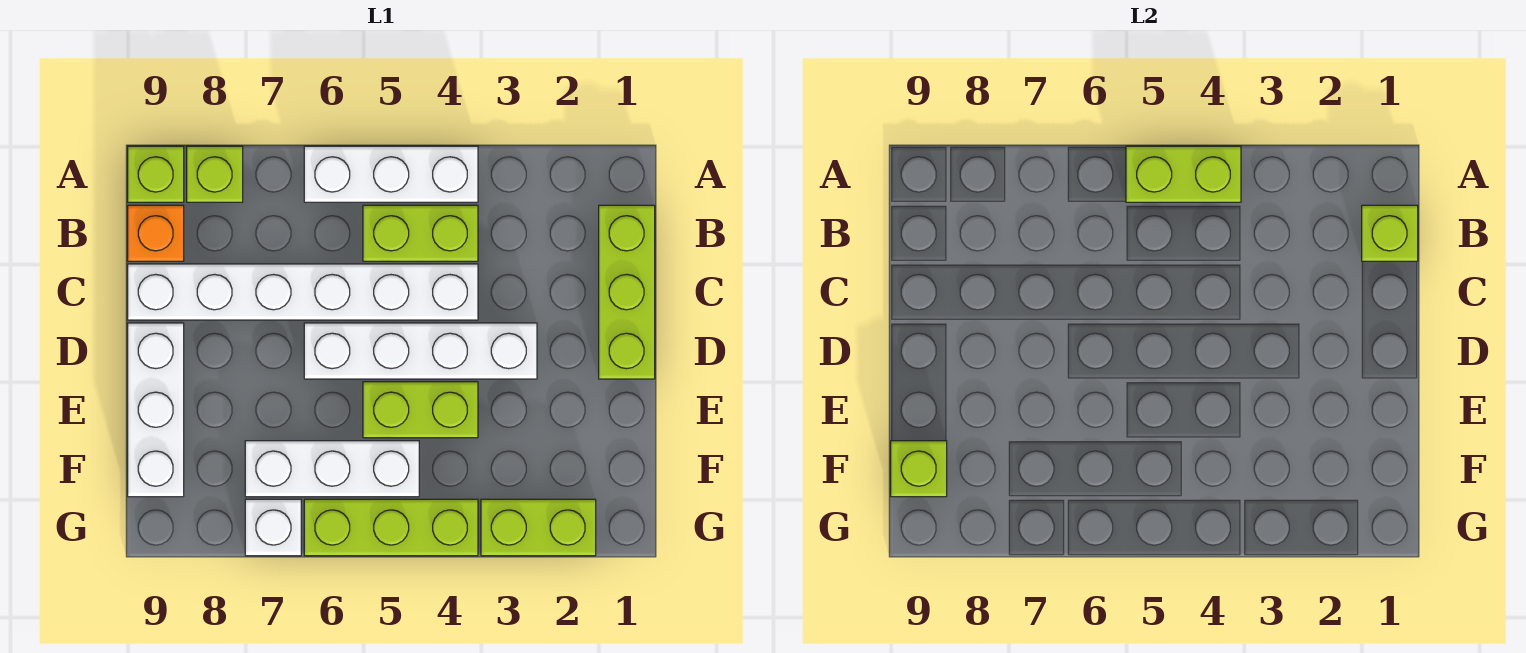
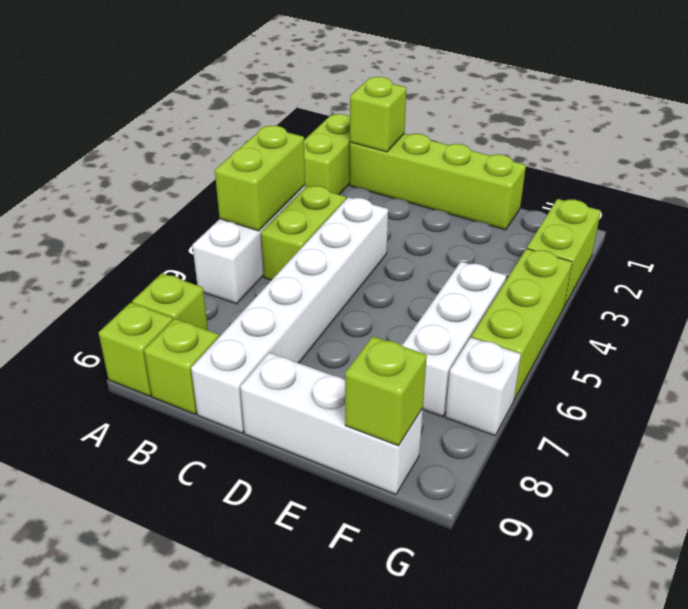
lime brick B1:D1 level 1 -> lime brick B1:E1 level 1
orange brick B9 level 1 -> lime brick B9 level 1
white brick D3:D6 level 1 -> none
lime brick E4:E5 level 1 -> lime brick A1:A2 level 1

